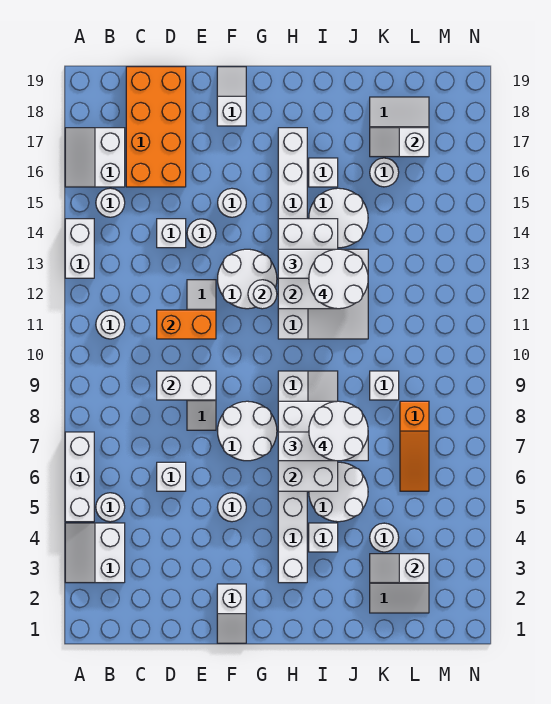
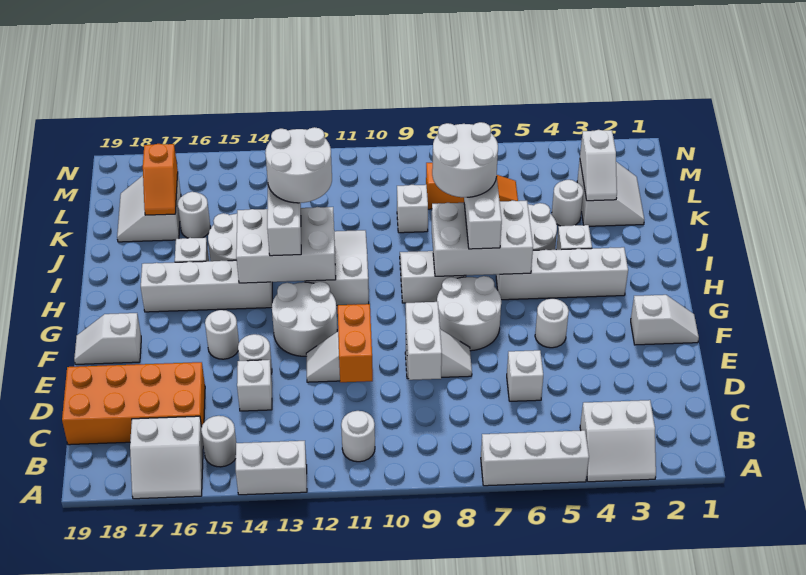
white round brick B5 level 1 -> none
white round brick G12 level 2 -> none
white slope K17:L17 level 2 top L -> orange slope K17:L17 level 2 top L

